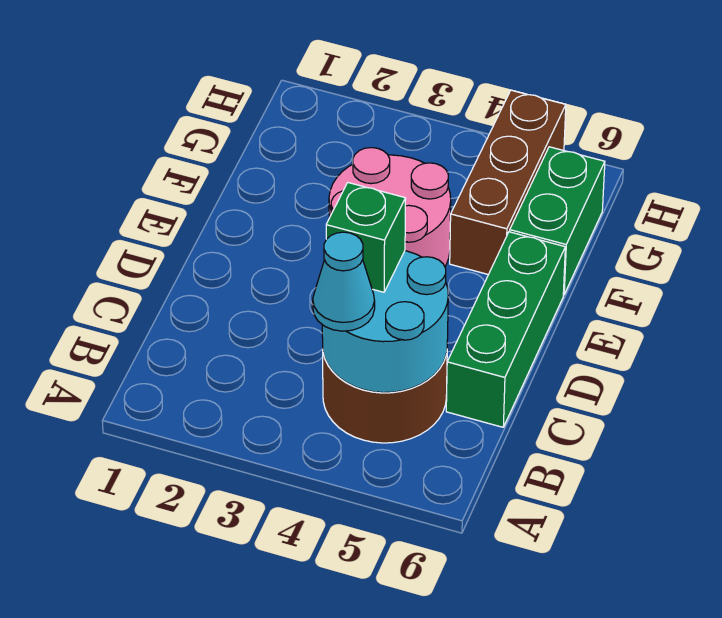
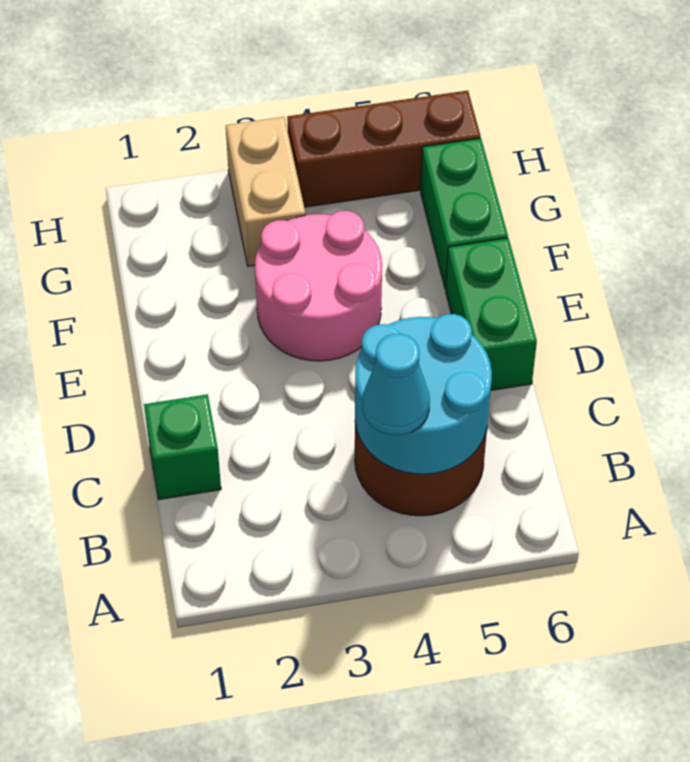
green brick C4 level 3 -> green brick C1 level 1
green brick C6:E6 level 1 -> green brick D6:E6 level 1
brown brick F5:H5 level 1 -> brown brick H4:H6 level 1
none -> tan brick G3:H3 level 1

